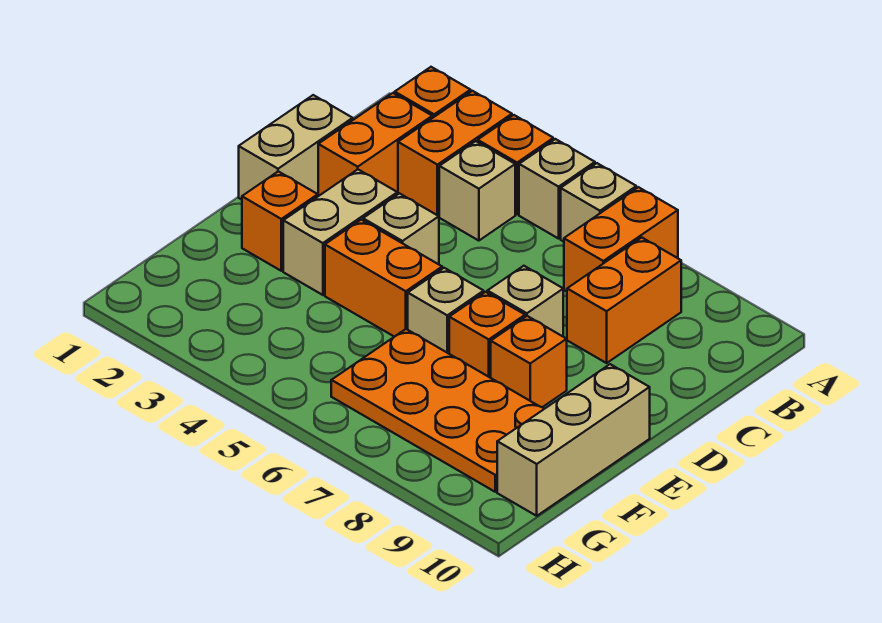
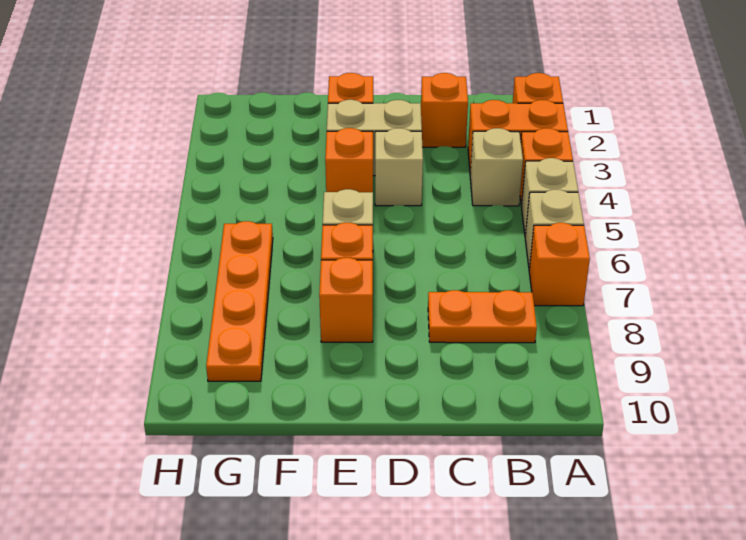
orange brick A7:B7 level 1 -> orange brick A7 level 1
orange brick B2:C2 level 1 -> orange brick C2 level 1
orange brick B8:C8 level 1 -> orange plate B8:C8 level 1
tan brick C1:D1 level 1 -> none
tan brick D7 level 1 -> none
orange brick E4:E5 level 1 -> orange brick E4 level 1
tan brick E10:G10 level 1 -> none
orange plate F6:G9 level 1 -> orange plate G6:G9 level 1

